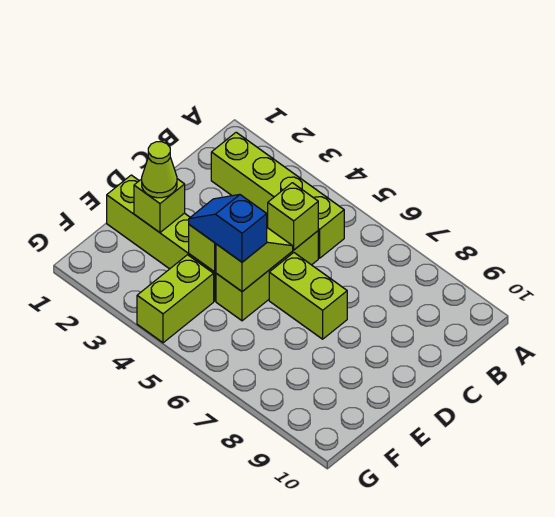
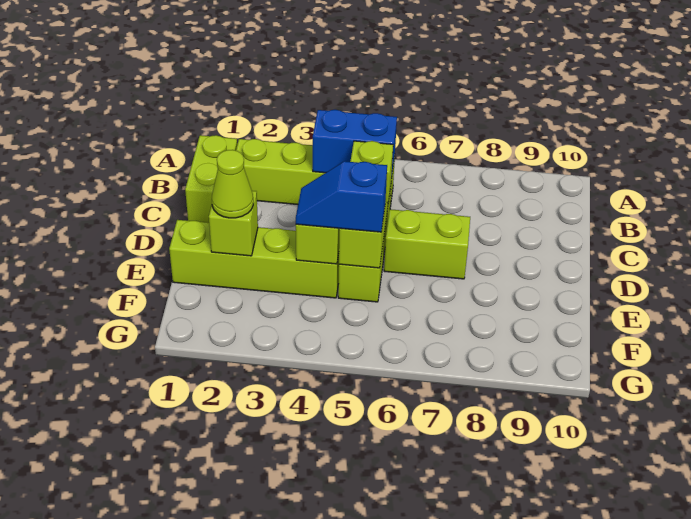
none -> blue brick B4:B5 level 2
lime brick F4:G4 level 1 -> lime brick B1:C1 level 1

